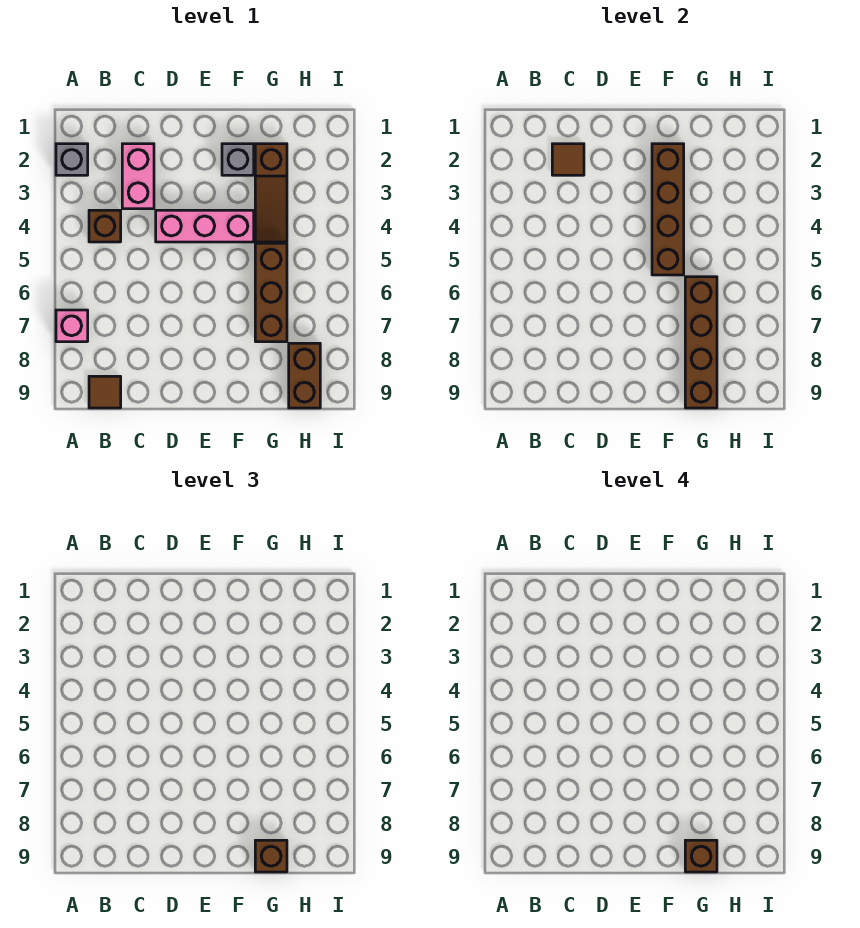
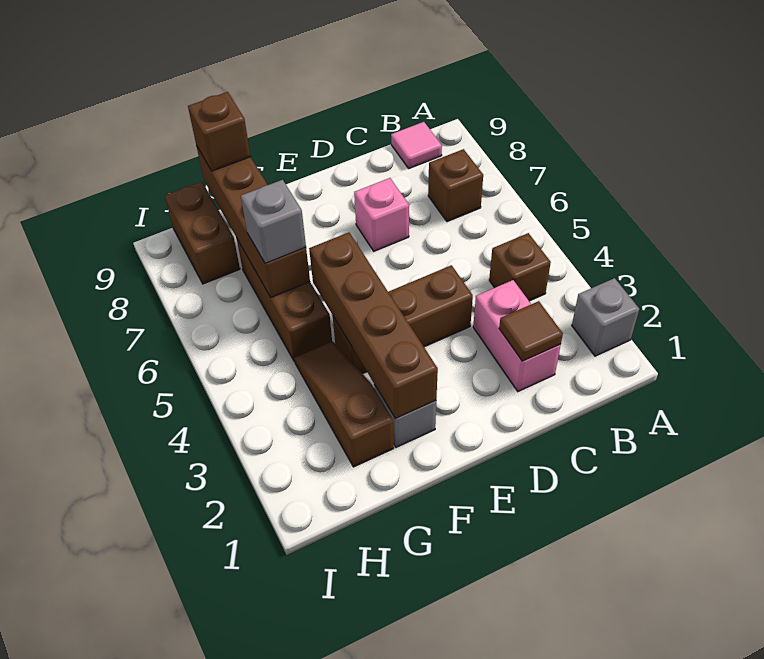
pink brick A7 level 1 -> pink brick D7 level 1
brown tile B9 level 1 -> pink tile B9 level 1
pink brick D4:F4 level 1 -> brown brick D4:F4 level 1
none -> grey brick G6 level 3
brown brick G9 level 4 -> brown brick B7 level 1

